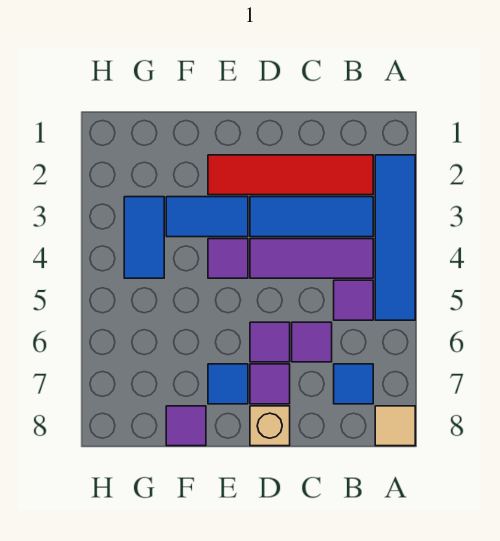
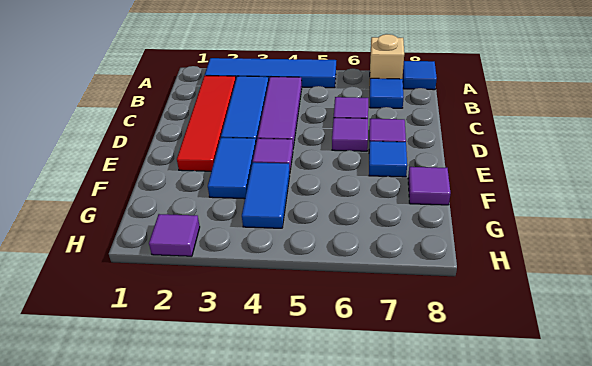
tan tile A8 level 1 -> blue tile A8 level 1
purple tile B5 level 1 -> purple tile H2 level 1
tan brick D8 level 1 -> tan brick A7 level 1
blue tile G3:G4 level 1 -> blue tile F4:G4 level 1

